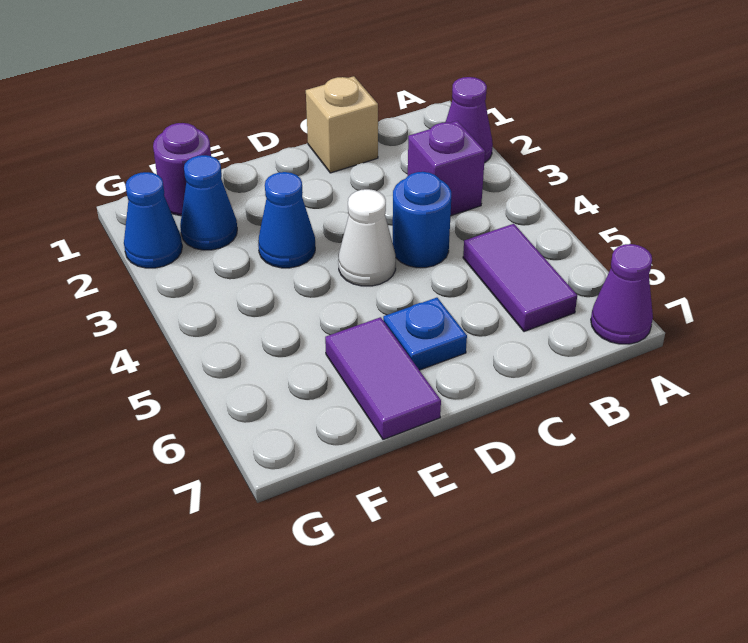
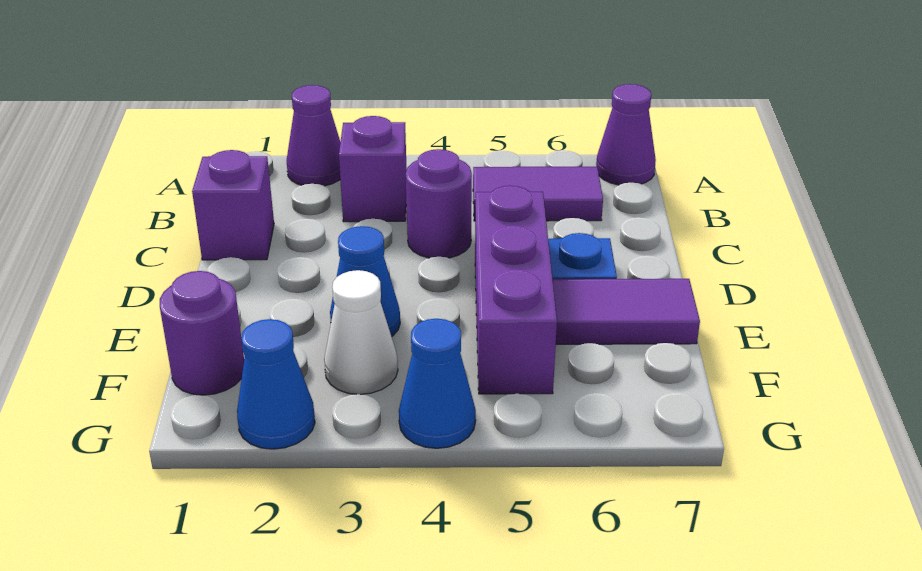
tan brick C1 level 1 -> purple brick C1 level 1
blue round brick C4 level 1 -> purple round brick C4 level 1
white cone D4 level 1 -> white cone F3 level 1
none -> purple brick D5:F5 level 1
blue cone F2 level 1 -> blue cone G4 level 1

